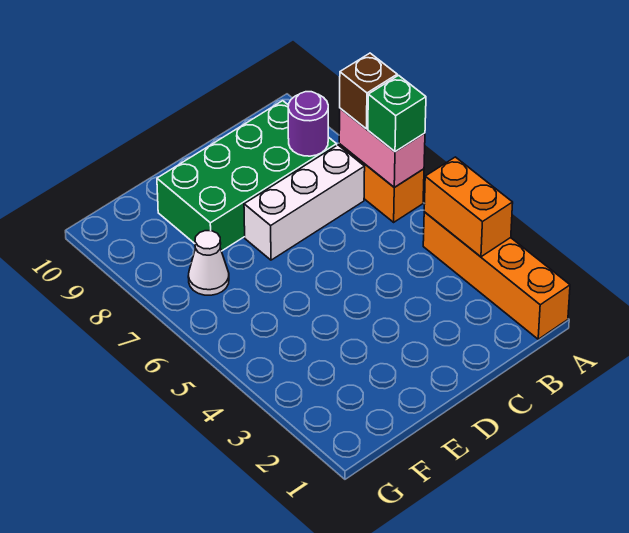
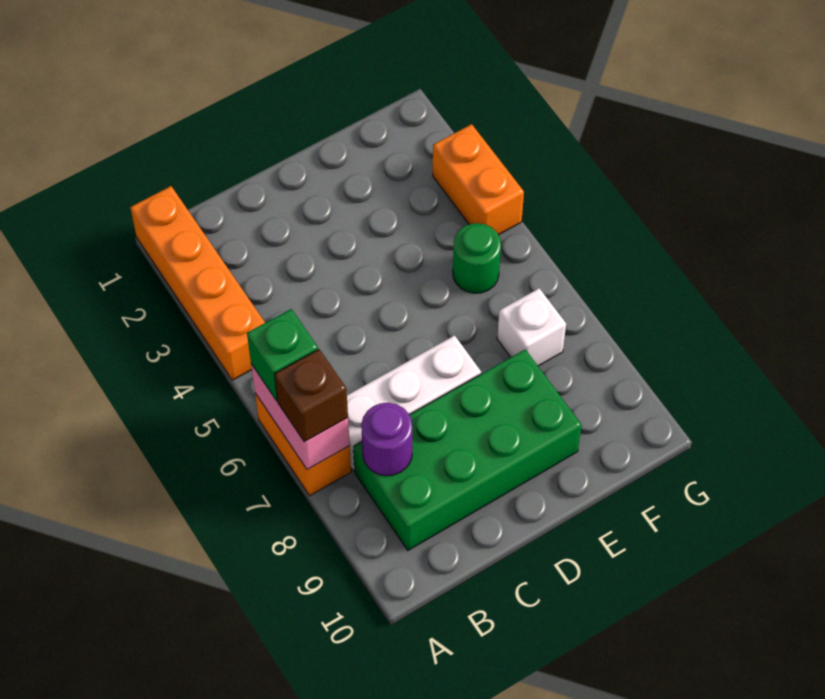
orange brick A3:A4 level 2 -> orange brick G3:G4 level 1
none -> green round brick F5 level 1
white cone F7 level 1 -> white brick F7 level 1

